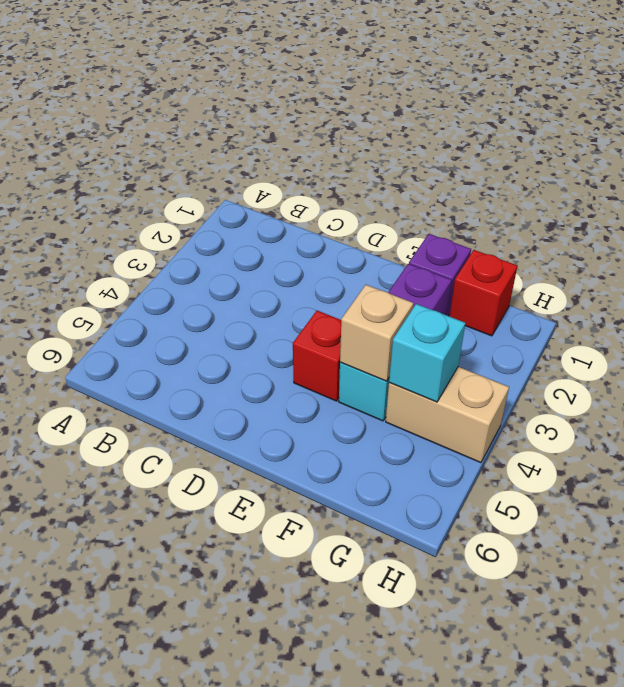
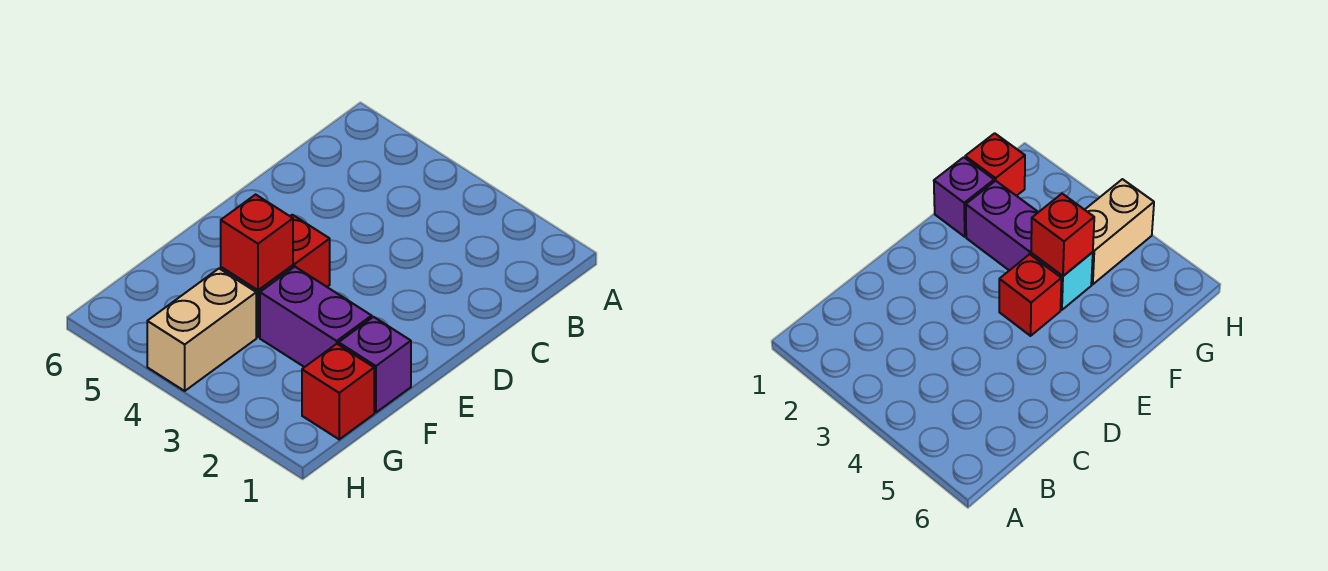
tan brick F4 level 2 -> red brick F4 level 2
cyan brick G4 level 2 -> none

